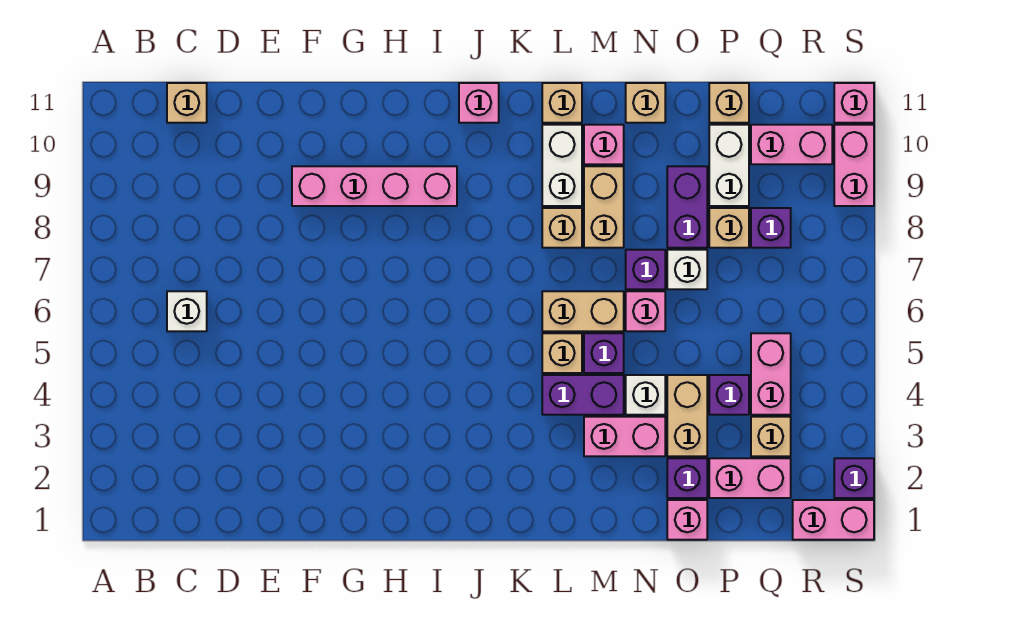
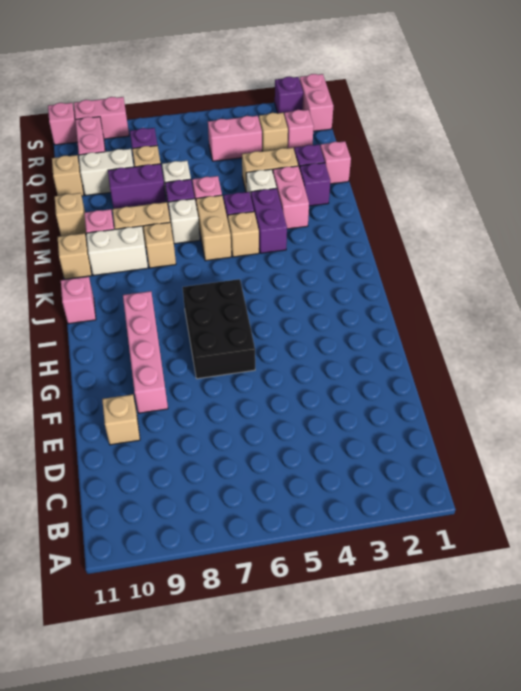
white brick C6 level 1 -> white brick M7 level 1
tan brick C11 level 1 -> tan brick E10 level 1
none -> black brick G6:I7 level 1
pink brick P2:Q2 level 1 -> pink brick Q2 level 1
purple brick P4 level 1 -> purple brick N2 level 1

